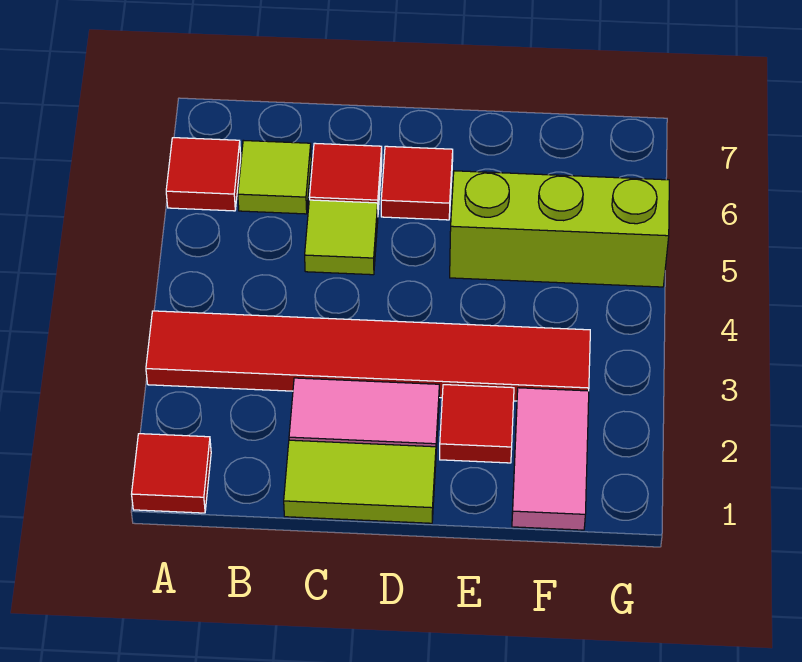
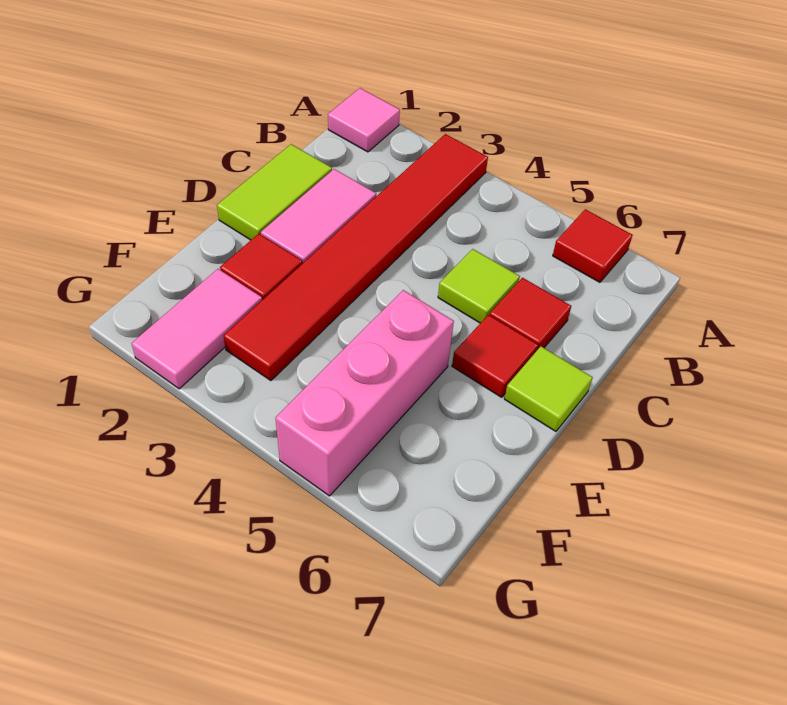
red tile A1 level 1 -> pink tile A1 level 1
lime tile B6 level 1 -> lime tile D7 level 1
lime brick E5:G5 level 1 -> pink brick E5:G5 level 1
pink tile F1:F2 level 1 -> pink tile F2:G2 level 1

